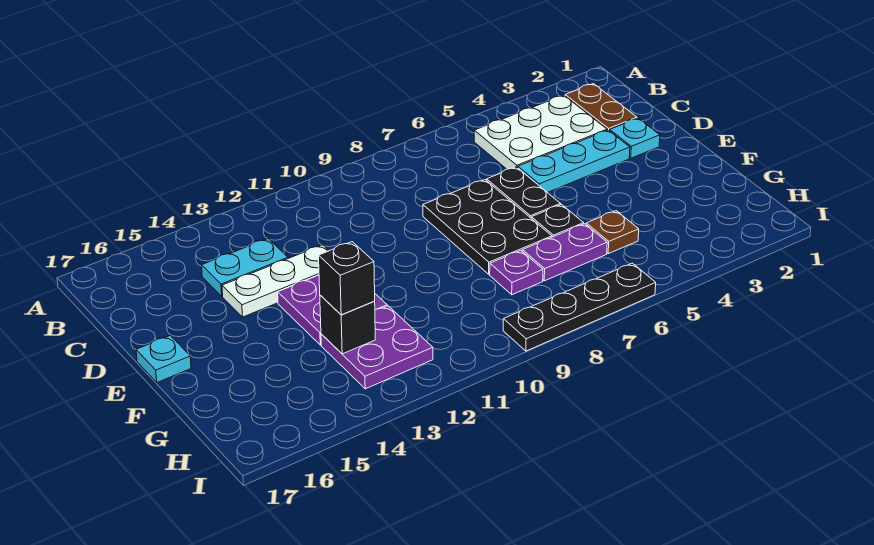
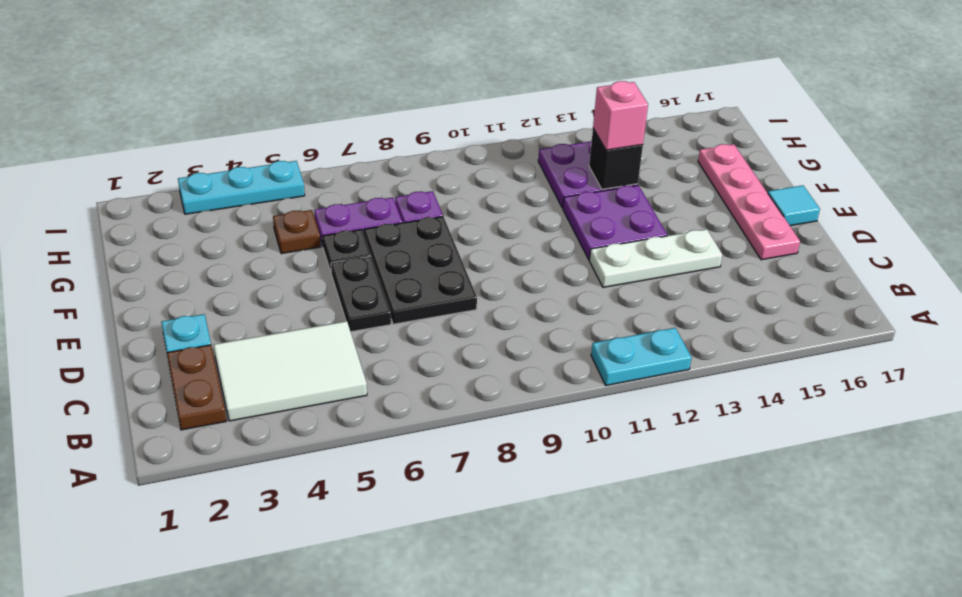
white plate B3:C5 level 1 -> white tile B3:C5 level 1
cyan plate C13:C14 level 1 -> cyan plate A11:A12 level 1
cyan plate D3:D5 level 1 -> cyan plate I3:I5 level 1
none -> pink plate D16:G16 level 1
cyan plate E17 level 1 -> cyan tile E17 level 1
black brick G13 level 3 -> pink brick G13 level 3
black plate I6:I9 level 1 -> none

